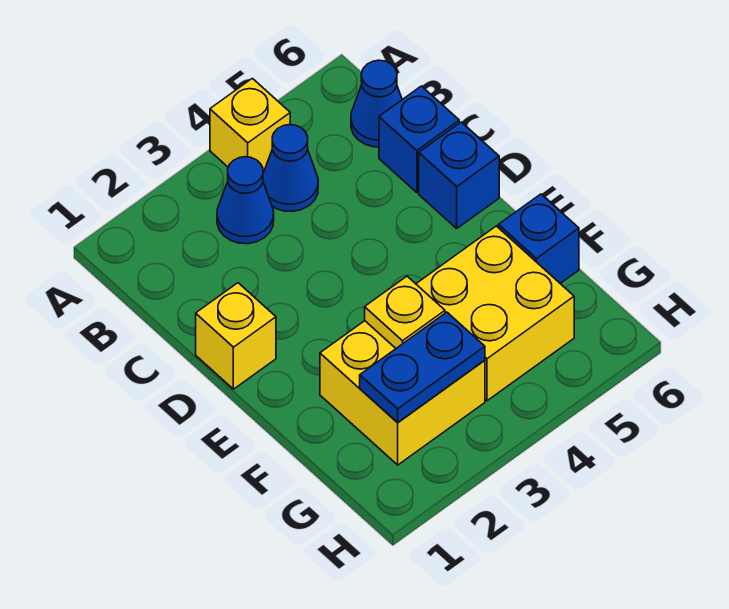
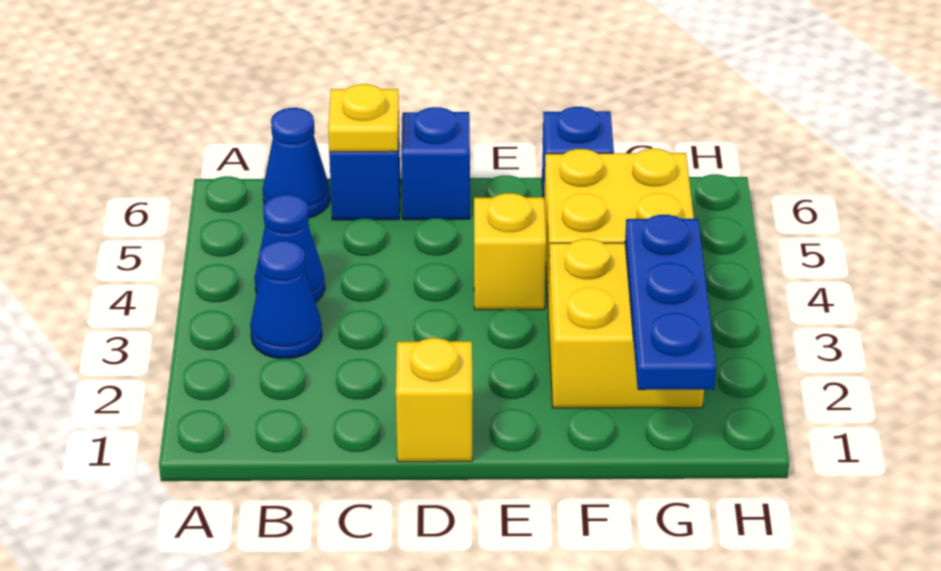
yellow brick A4 level 1 -> yellow brick E4 level 1
yellow plate F3 level 2 -> yellow plate C6 level 2
blue plate G2:G3 level 2 -> blue plate G1:G3 level 2

